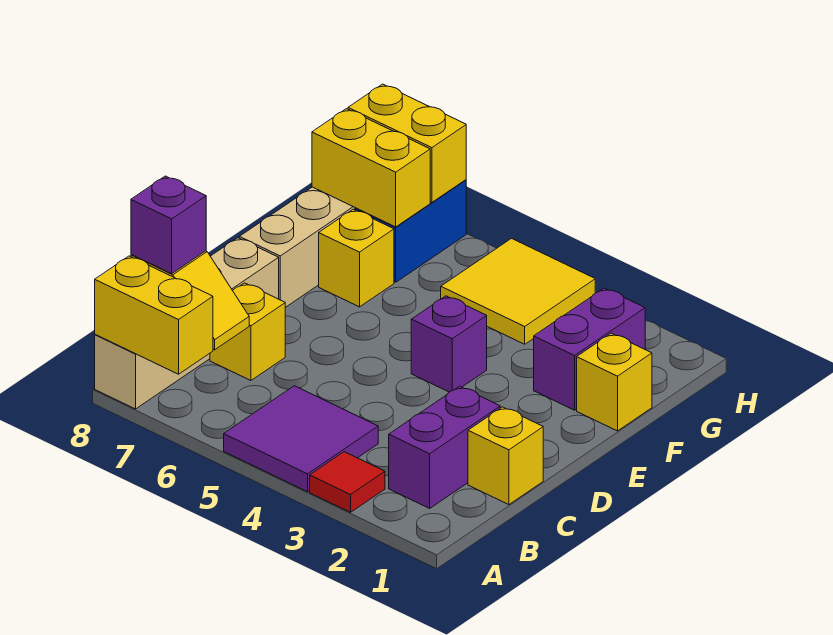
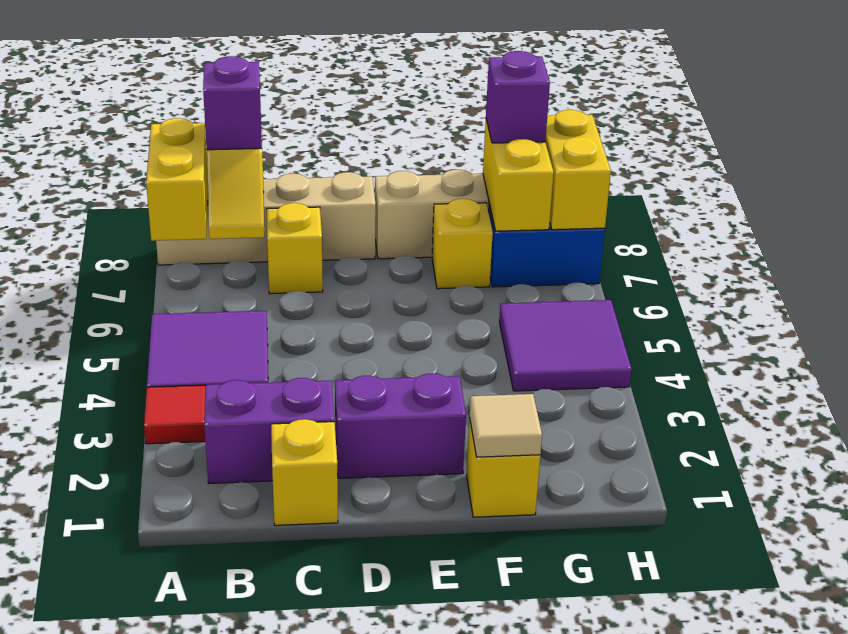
purple brick E4 level 1 -> purple brick G8 level 3
none -> tan tile F1 level 2
purple brick F2:G2 level 1 -> purple brick D2:E2 level 1
yellow tile G4:H5 level 1 -> purple tile G4:H5 level 1

